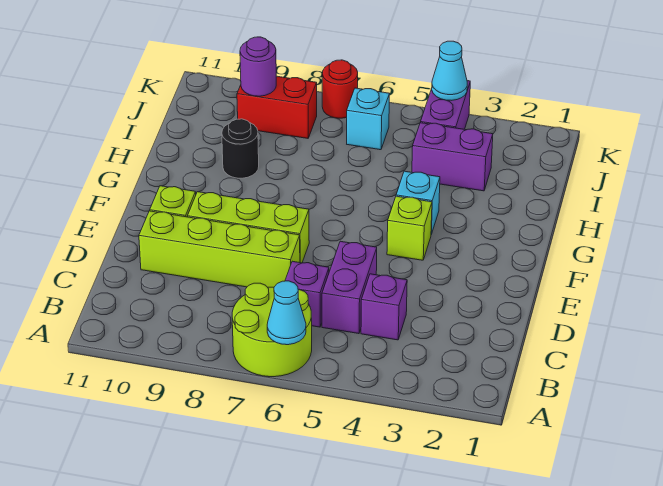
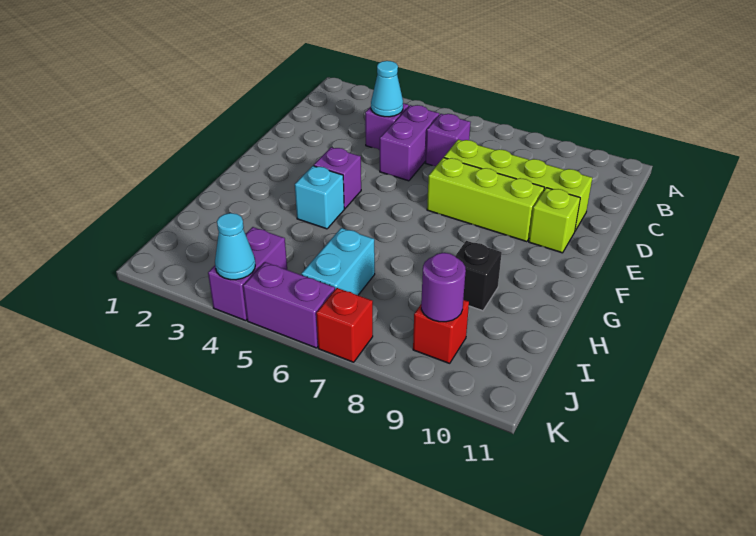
lime round brick A6:B7 level 1 -> none
cyan cone A6 level 2 -> cyan cone C4 level 2
lime brick F4 level 1 -> purple brick F4 level 1
black round brick H9 level 1 -> black brick H9 level 1
purple brick I3:I4 level 1 -> purple brick K5:K6 level 1
cyan brick J6 level 1 -> cyan brick I6:J6 level 1
red brick J8:J9 level 1 -> red brick J9 level 1
red round brick K7 level 1 -> red brick K7 level 1

